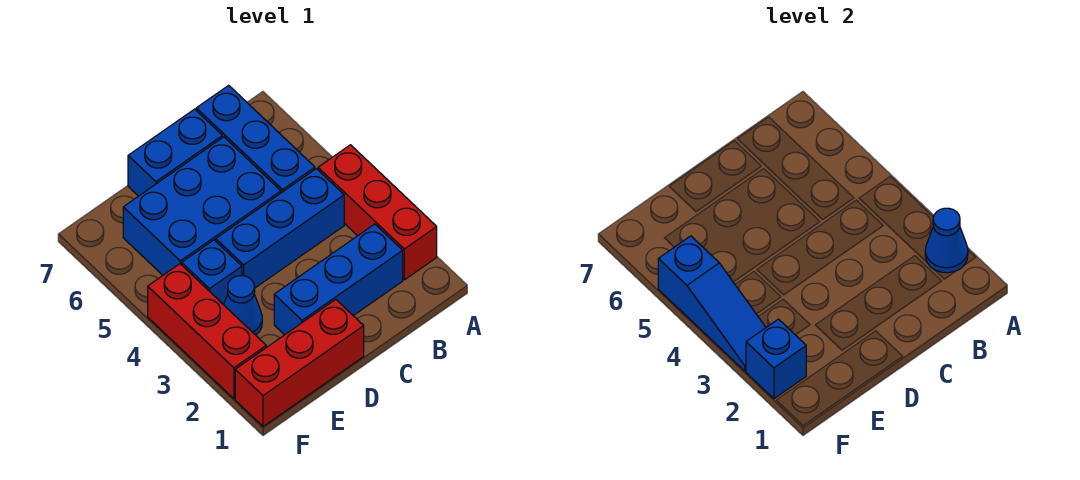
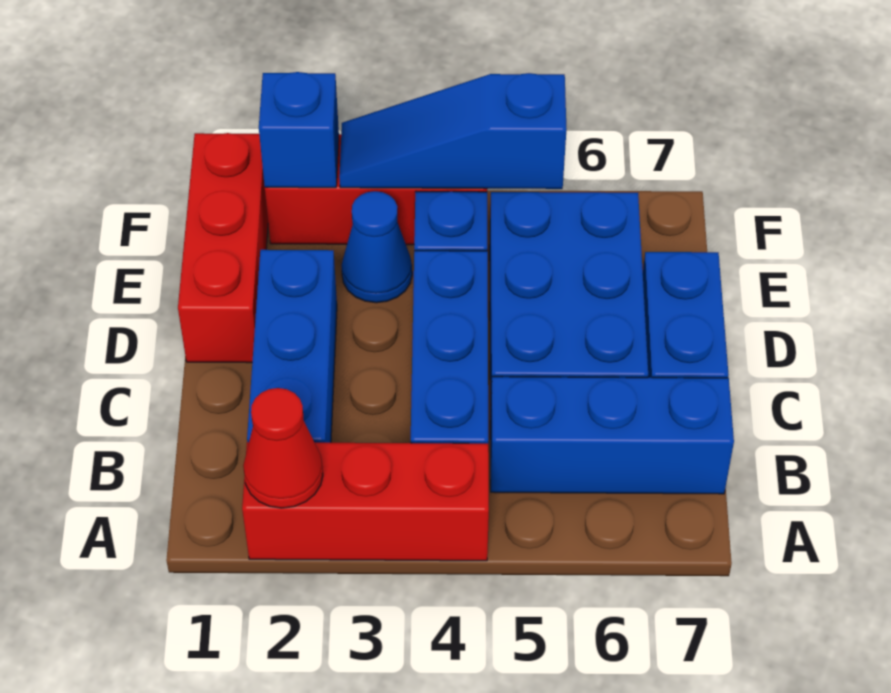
blue cone A2 level 2 -> red cone A2 level 2

